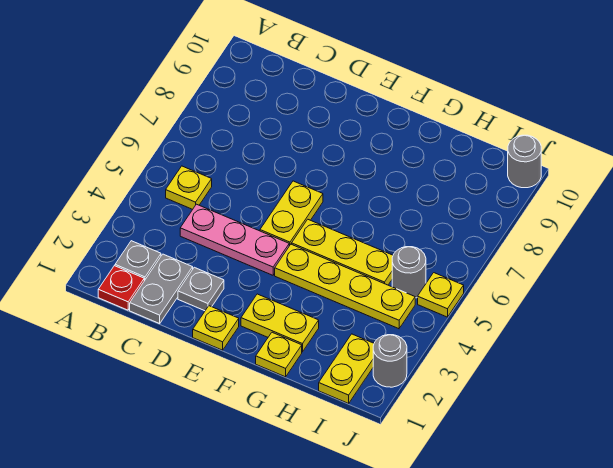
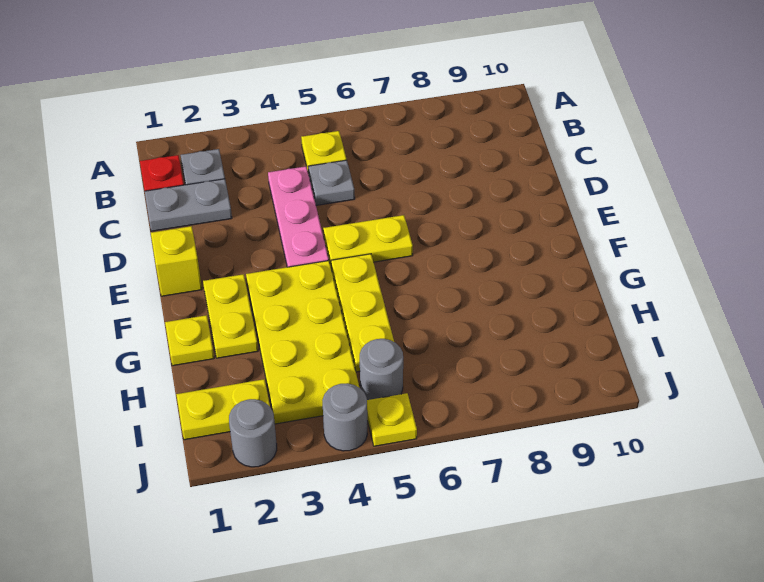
grey plate D2 level 1 -> grey plate C5 level 1
yellow plate E1 level 1 -> yellow brick E1 level 1
yellow plate F4:I4 level 1 -> yellow plate F3:I4 level 1
grey round brick J10 level 1 -> grey round brick J4 level 1

